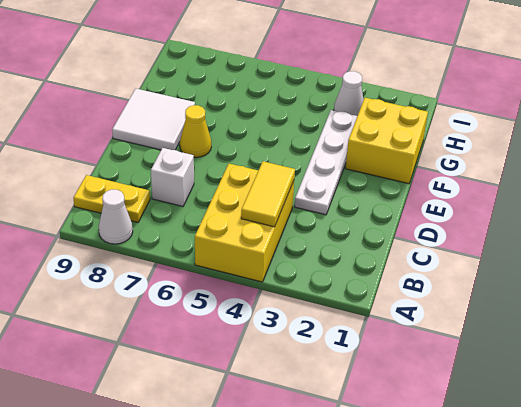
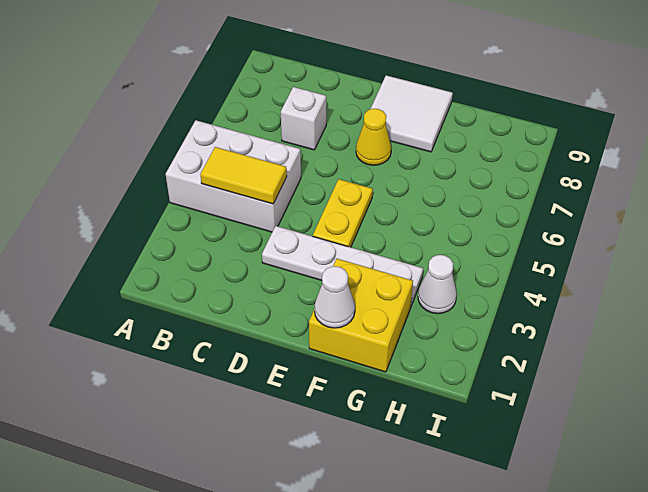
yellow brick A4:C5 level 1 -> white brick A4:C5 level 1
white cone A8 level 1 -> white cone F1 level 2
yellow plate B8:B9 level 1 -> yellow plate E4:E5 level 1

